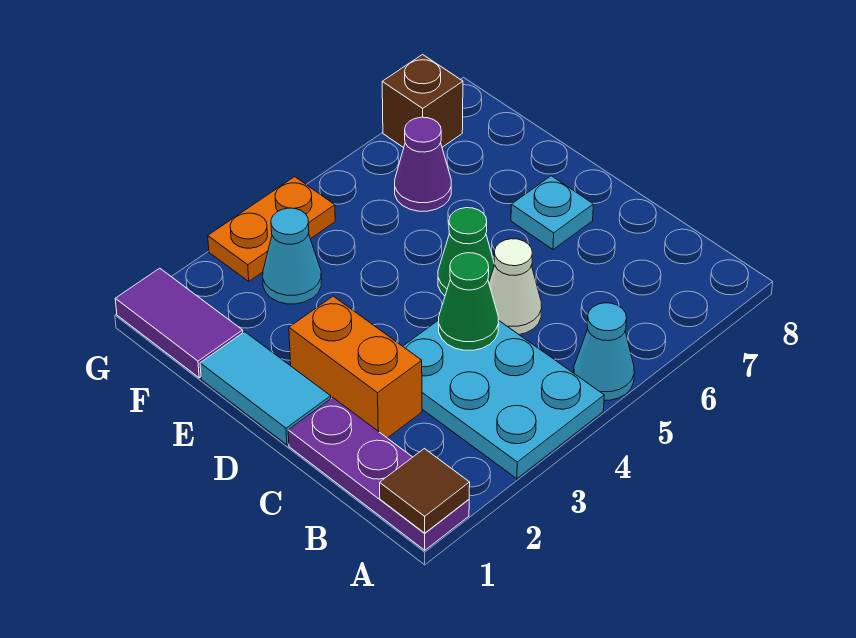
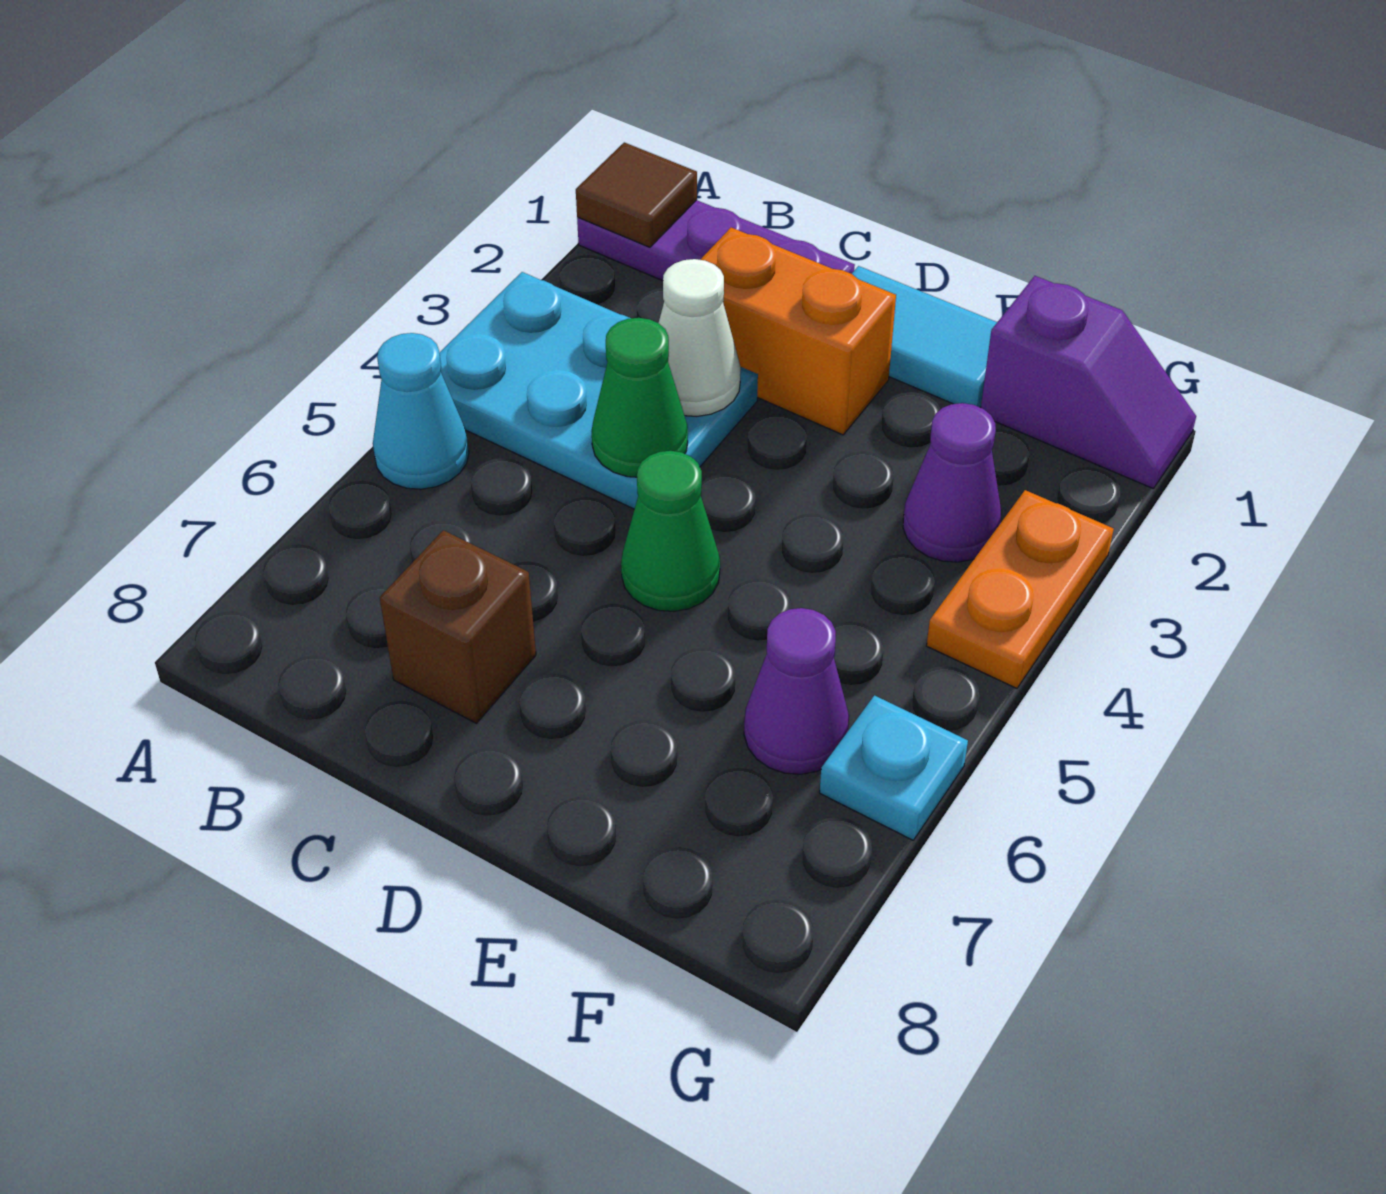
white cone C5 level 1 -> white cone C3 level 2
cyan plate D7 level 1 -> cyan plate G6 level 1
purple tile F1:G1 level 1 -> purple slope F1:G1 level 1 top F
cyan cone F3 level 1 -> purple cone F3 level 1
brown brick G7 level 1 -> brown brick C7 level 1

